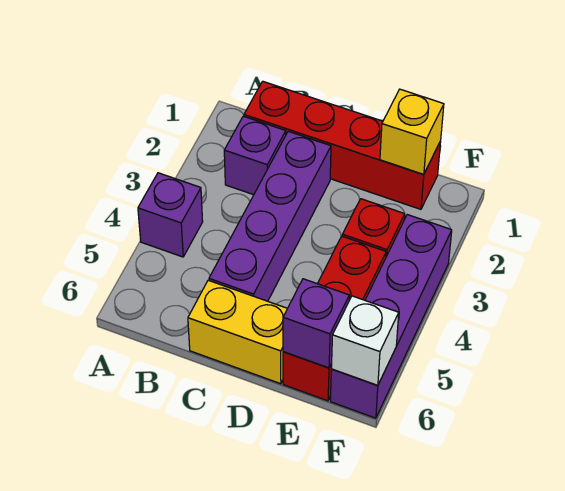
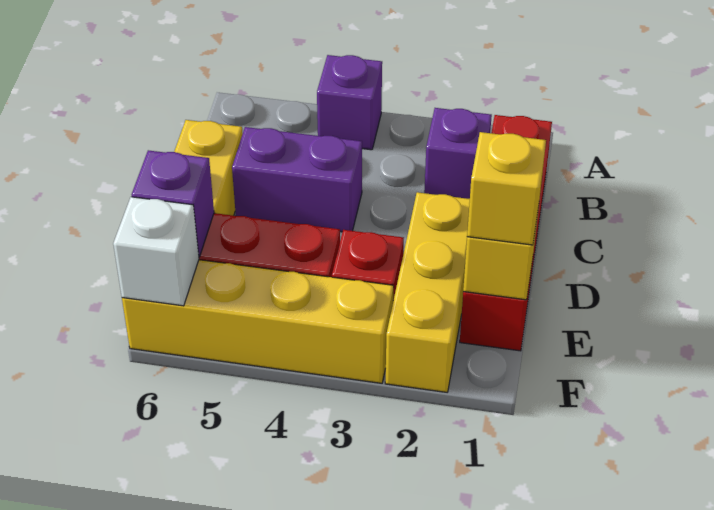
purple brick C2:C5 level 1 -> purple brick C4:C5 level 1
none -> yellow brick D2:F2 level 1
none -> yellow brick E1 level 3
purple brick F3:F6 level 1 -> yellow brick F3:F6 level 1

